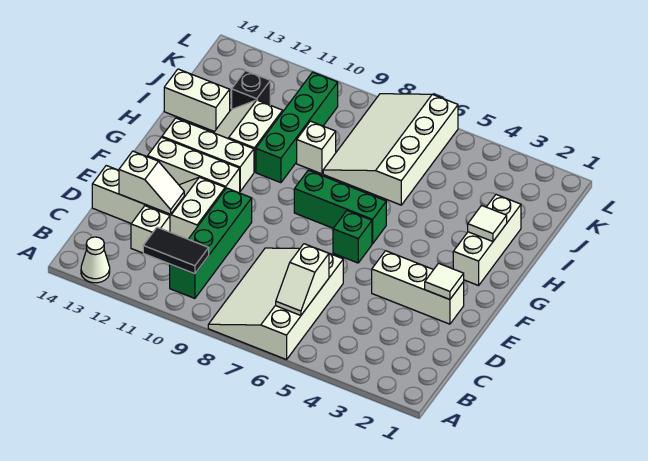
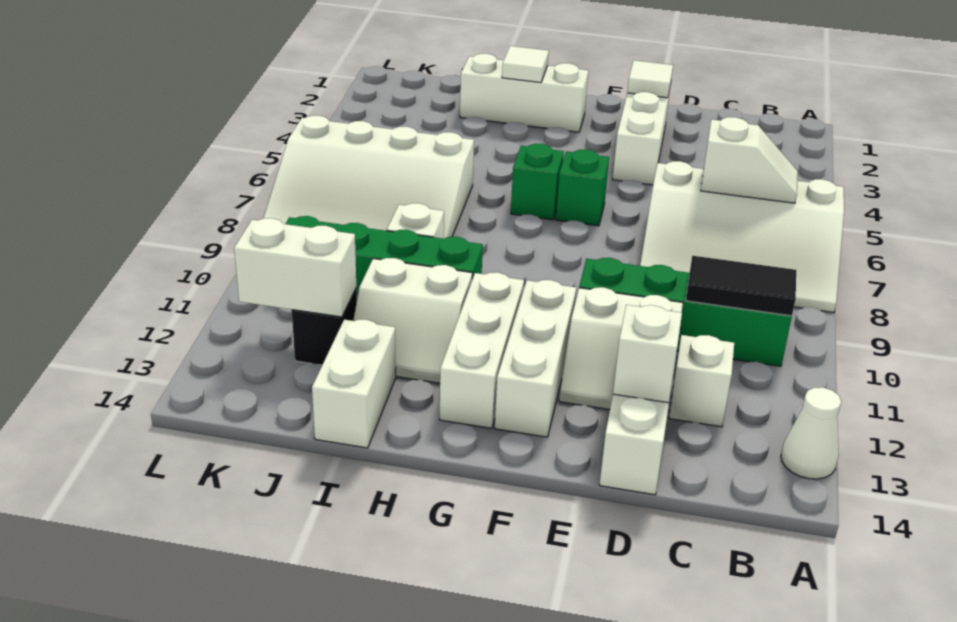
black tile B10:B11 level 2 -> black tile B10:C10 level 2
green brick G6:G8 level 1 -> green brick G6 level 1
none -> white brick J12:K12 level 2

